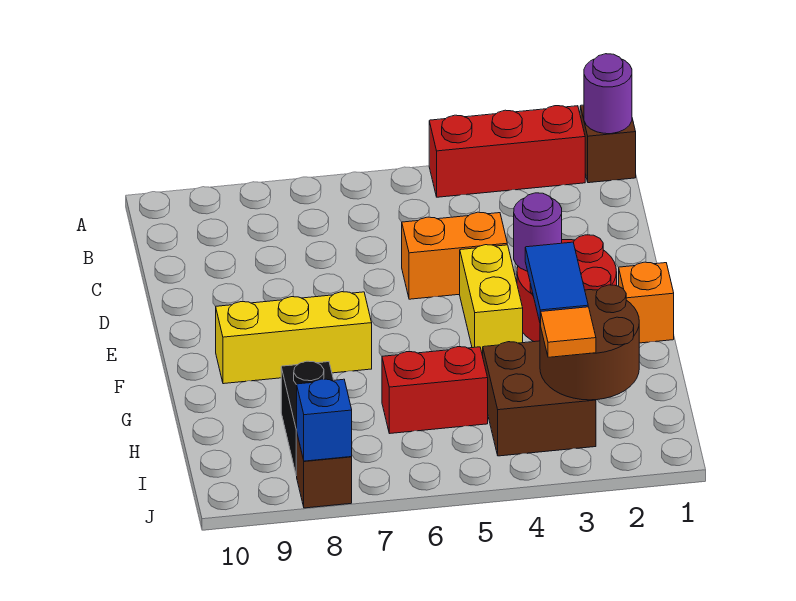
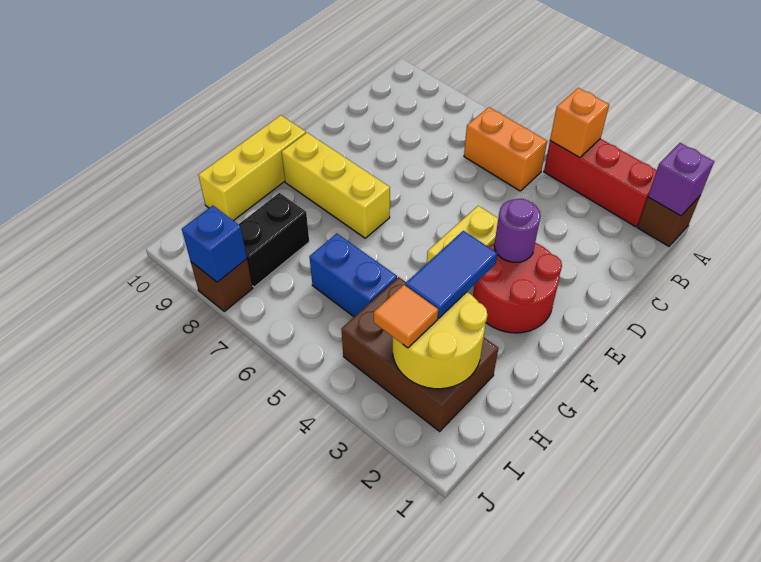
purple round brick A1 level 2 -> purple brick A1 level 2
orange brick D4:D5 level 1 -> orange brick B5:B6 level 1
orange brick F1 level 1 -> orange brick A4 level 2
none -> yellow brick F10:H10 level 1
brown round brick H2:I3 level 2 -> yellow round brick H2:I3 level 2
brown brick H3:I4 level 1 -> brown brick H2:I4 level 1
red brick H5:H6 level 1 -> blue brick H5:H6 level 1

